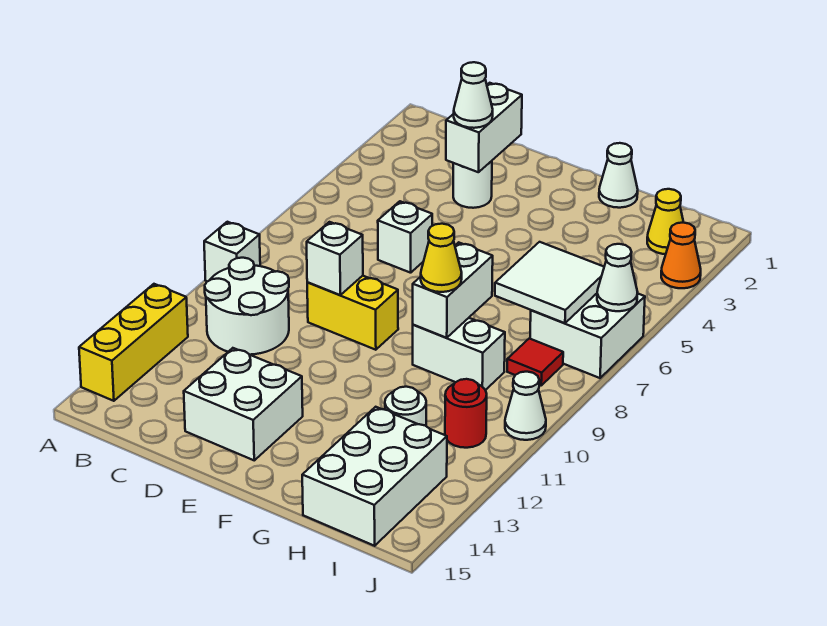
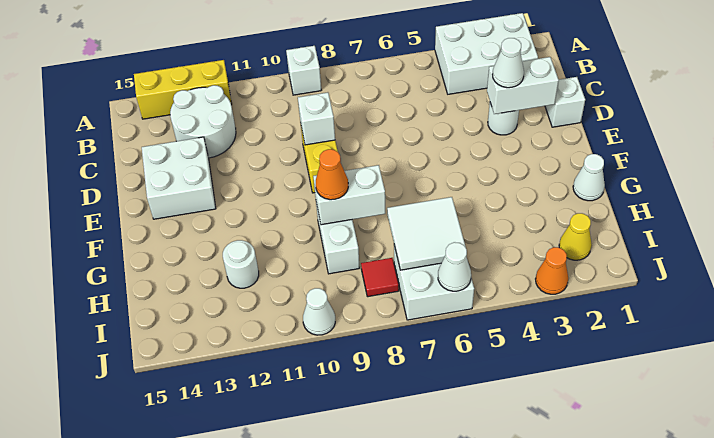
white round brick B10:C11 level 1 -> white round brick B12:C13 level 1
white brick D6 level 1 -> white brick D1 level 1
yellow cone G9 level 3 -> orange cone G9 level 3
white brick H13:I15 level 1 -> white brick A2:B4 level 1
red round brick I11 level 1 -> none

